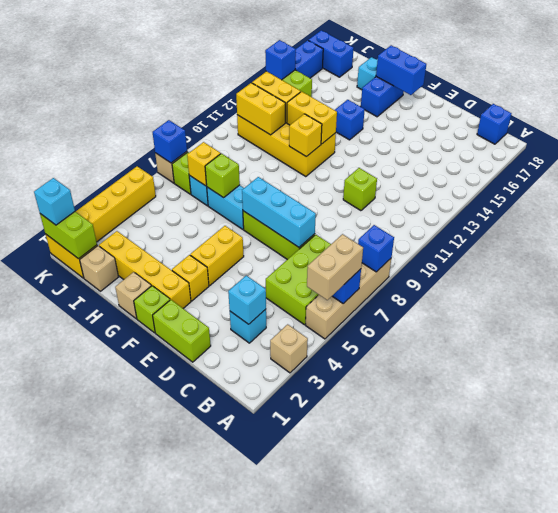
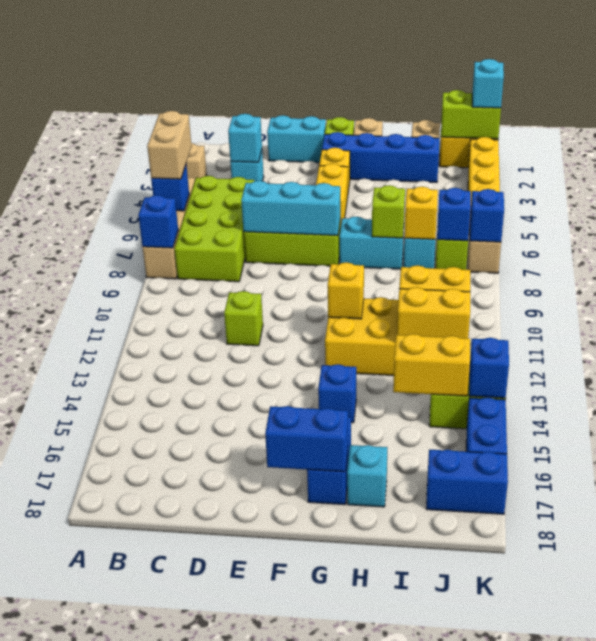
lime brick B5:C7 level 1 -> lime brick B5:C8 level 1
blue brick B18 level 1 -> blue brick J7 level 2
lime brick D1:E1 level 1 -> cyan brick D1:E1 level 1
yellow brick F2:I2 level 1 -> blue brick F2:I2 level 1
yellow brick G12:H12 level 2 -> yellow brick I14:J14 level 2

